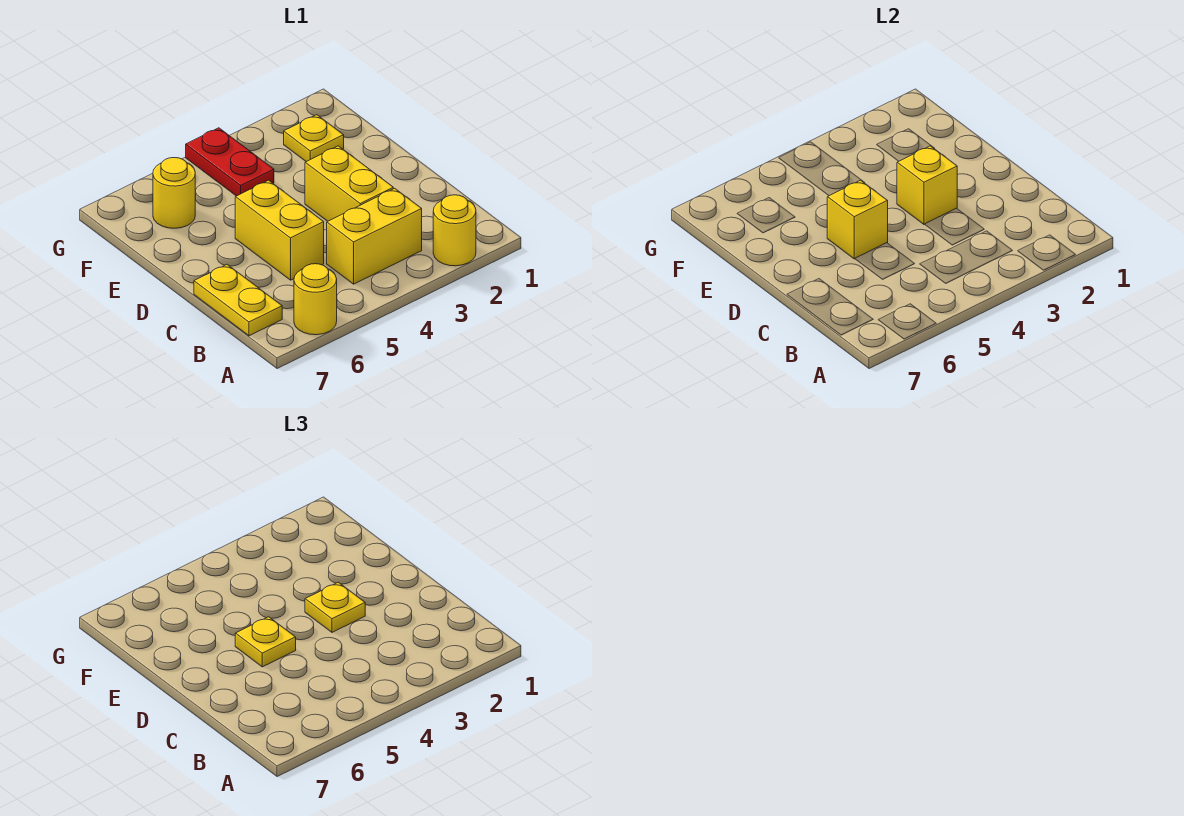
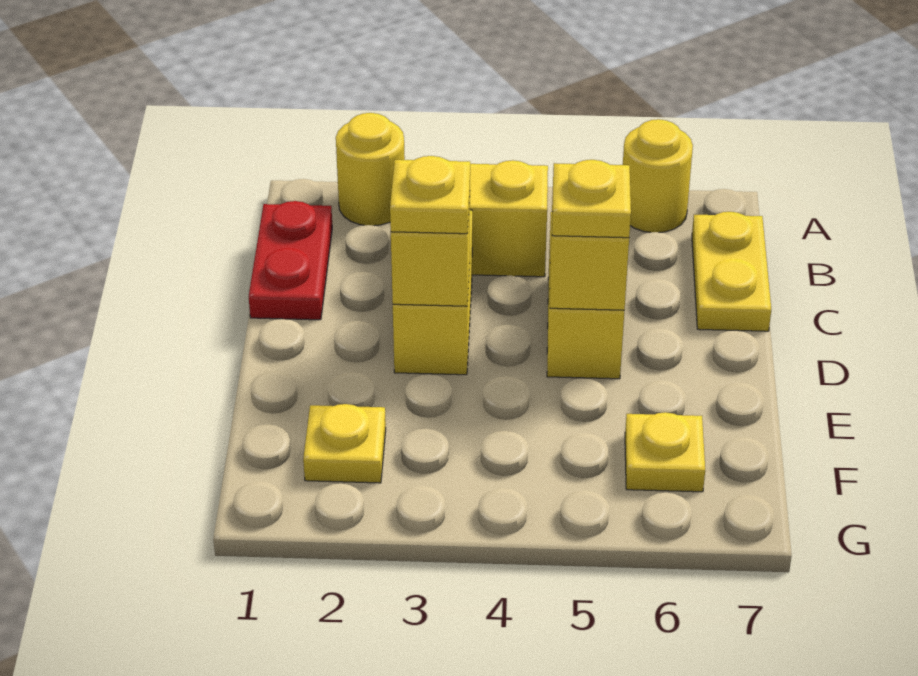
red plate F4:G4 level 1 -> red plate B1:C1 level 1
yellow round brick F6 level 1 -> yellow plate F6 level 1

